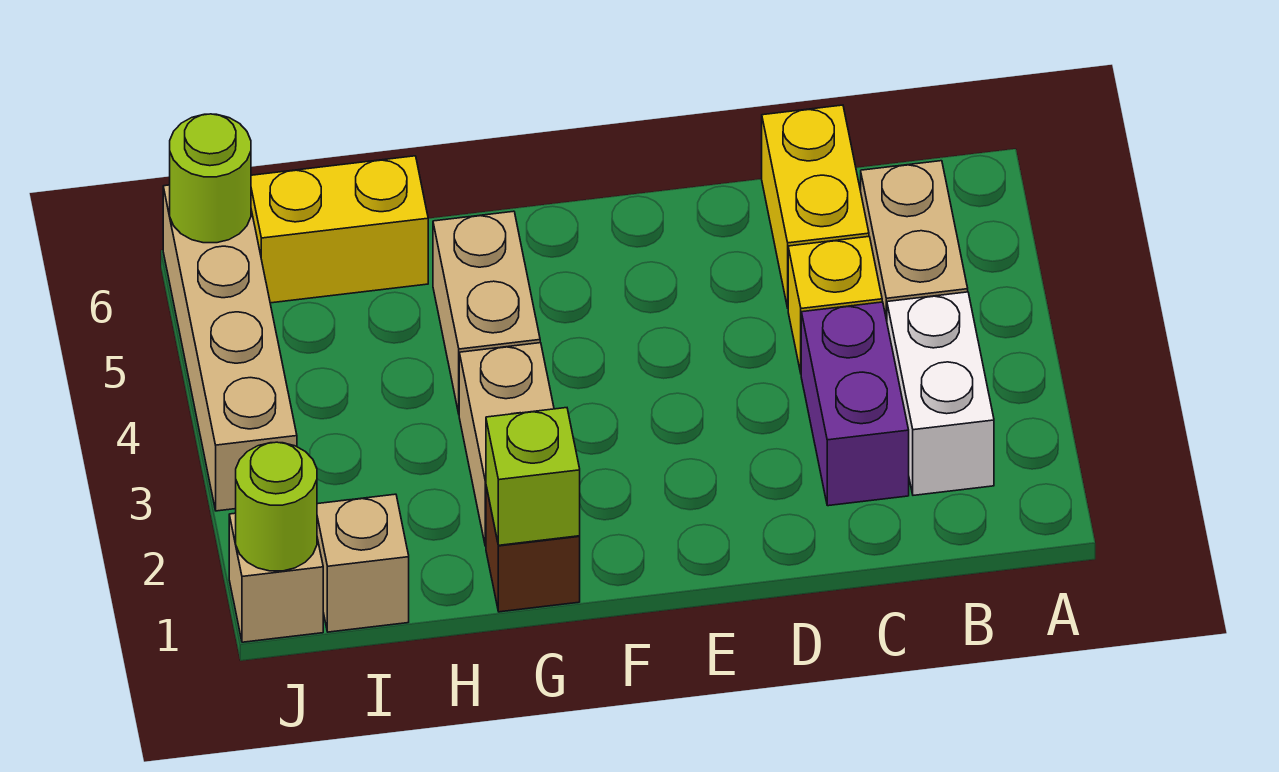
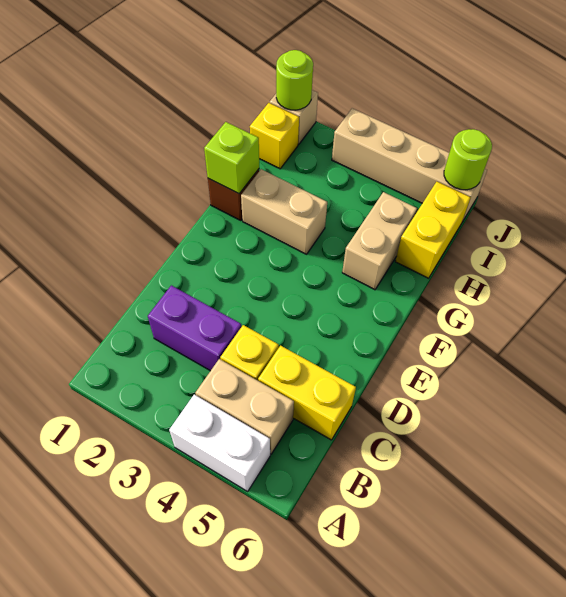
white brick B2:B3 level 1 -> white brick A4:A5 level 1
tan brick G4:G5 level 1 -> tan brick G5:H5 level 1
tan brick I1 level 1 -> yellow brick I1 level 1

